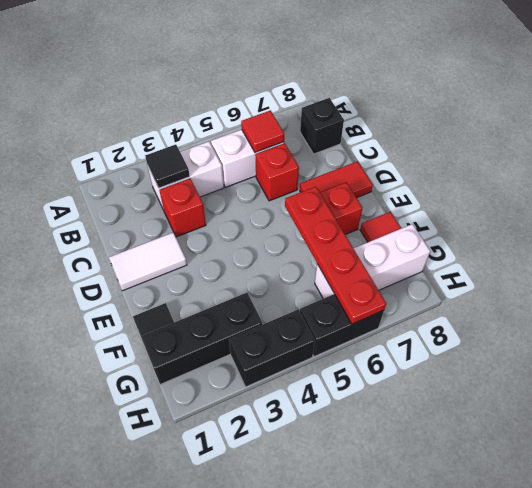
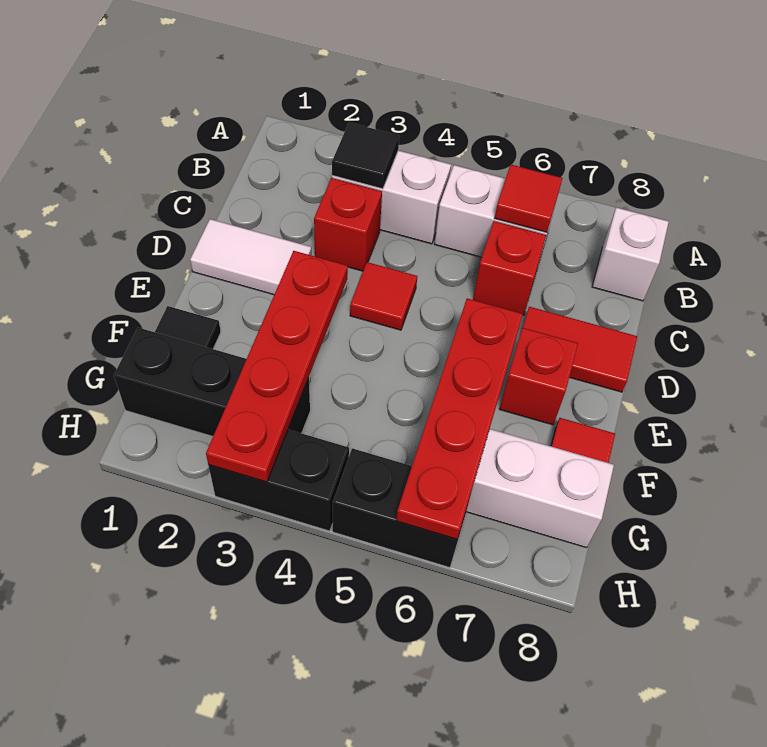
black brick B8 level 1 -> white brick B8 level 1
none -> red tile D4 level 1
none -> red plate E3:H3 level 2

